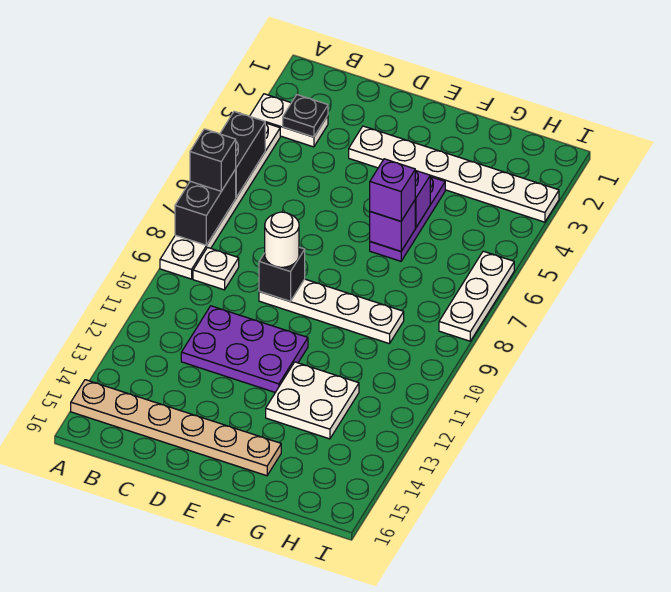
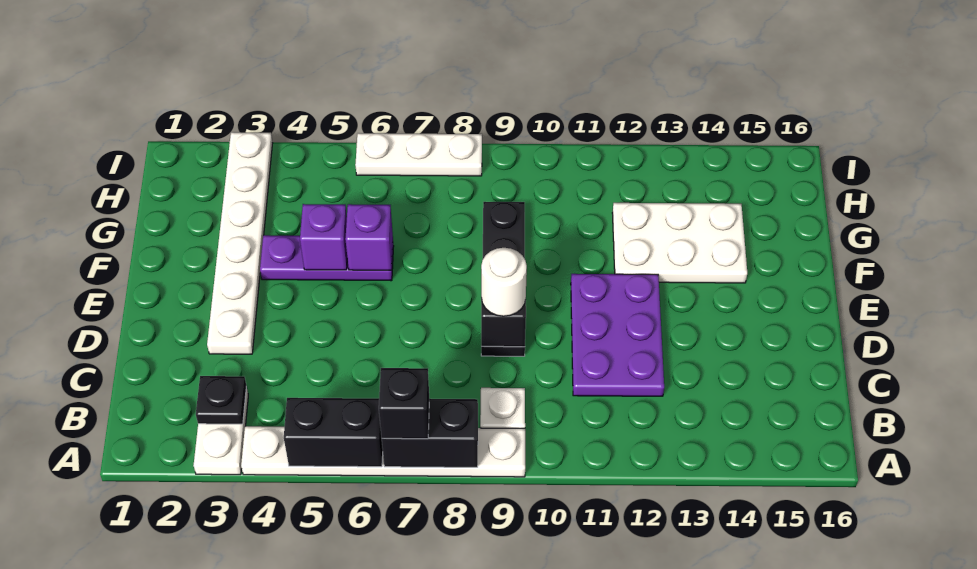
tan plate A15:F15 level 1 -> none
white plate D9:G9 level 1 -> black plate D9:G9 level 1
purple brick F6 level 3 -> none
white plate F12:G13 level 1 -> white plate F12:G14 level 1

